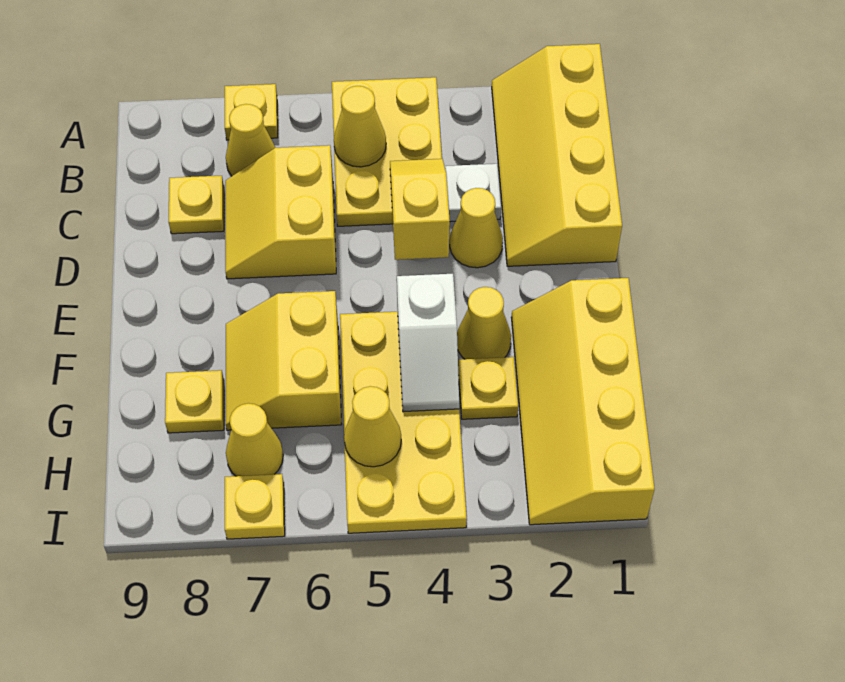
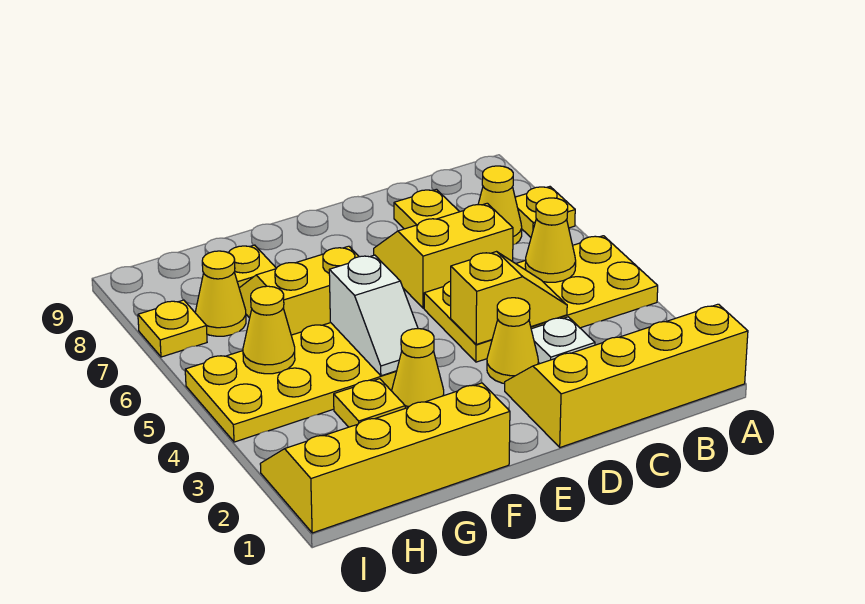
yellow plate A4:C5 level 1 -> yellow plate A4:D5 level 1
white slope F4:G4 level 2 top F -> white slope F4:F5 level 2 top 5

